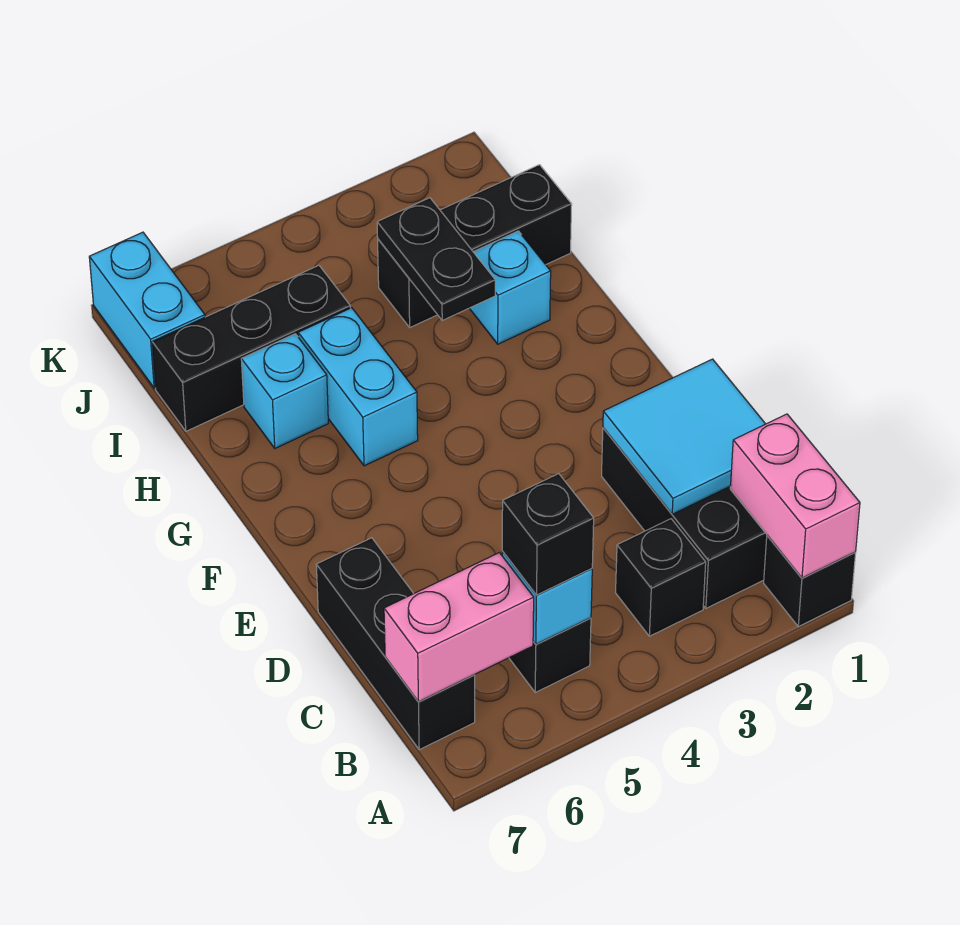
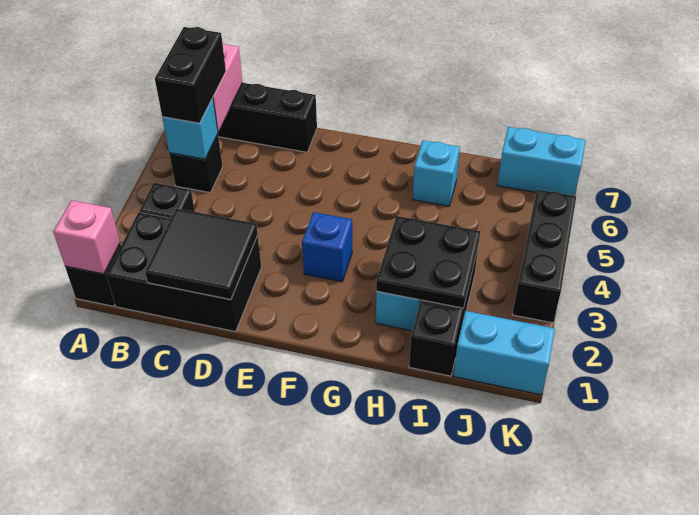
pink brick A1:B1 level 2 -> pink brick A1 level 2
black brick B5 level 3 -> black brick B5:B6 level 3
cyan tile C1:D2 level 2 -> black tile C1:D2 level 2
none -> blue brick F3 level 1
cyan brick G5:H5 level 1 -> cyan brick J1:K1 level 1
black plate H3:I3 level 2 -> black plate H2:I3 level 2
black brick I5:I7 level 1 -> black brick K3:K5 level 1

